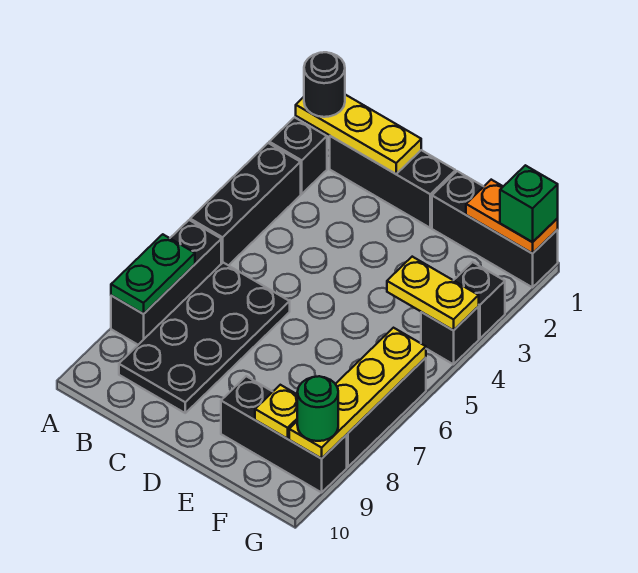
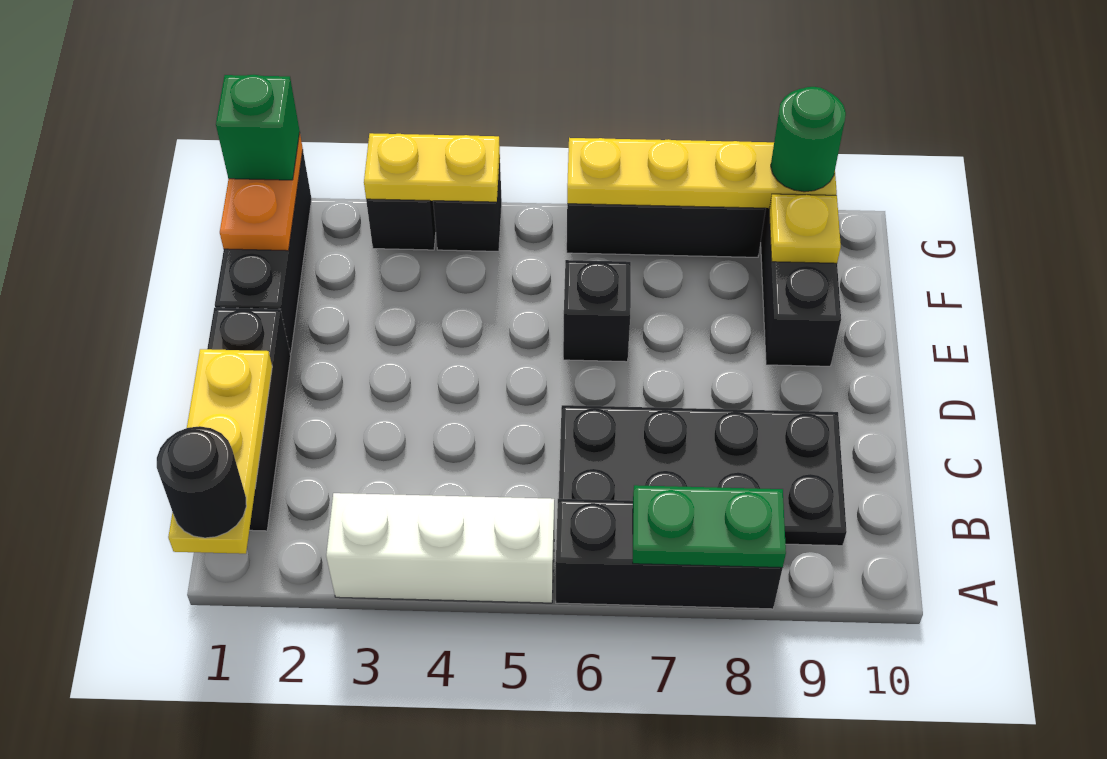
black brick A2 level 1 -> black brick E6 level 1
black brick A3:A5 level 1 -> white brick A3:A5 level 1
yellow plate F4:G4 level 2 -> yellow plate G3:G4 level 2

